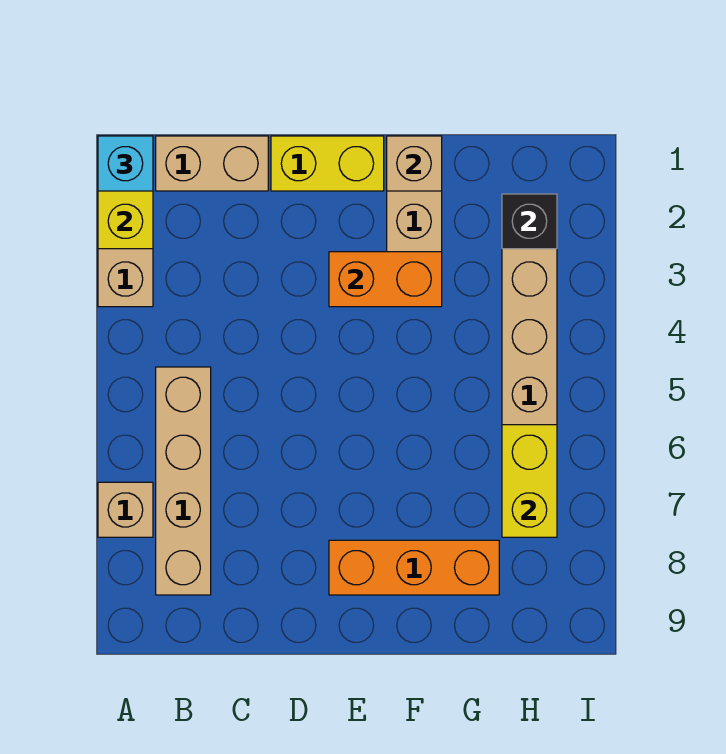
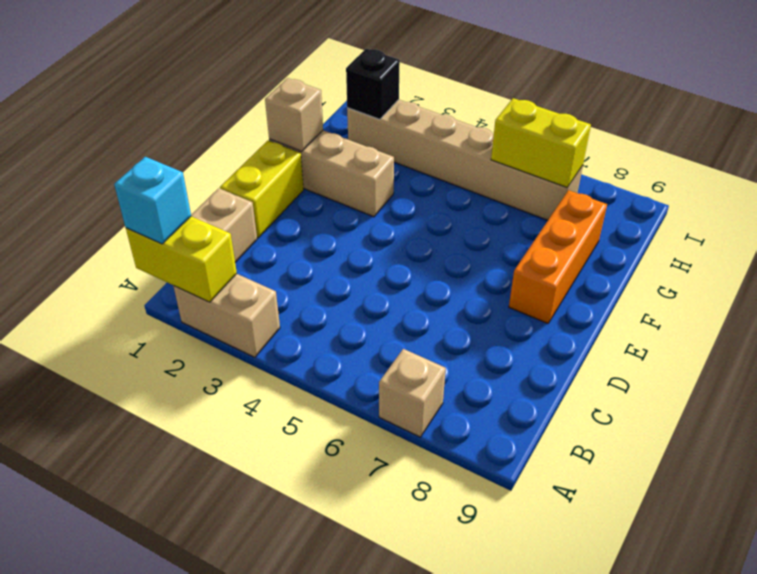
tan brick B5:B8 level 1 -> none
orange brick E3:F3 level 2 -> none

